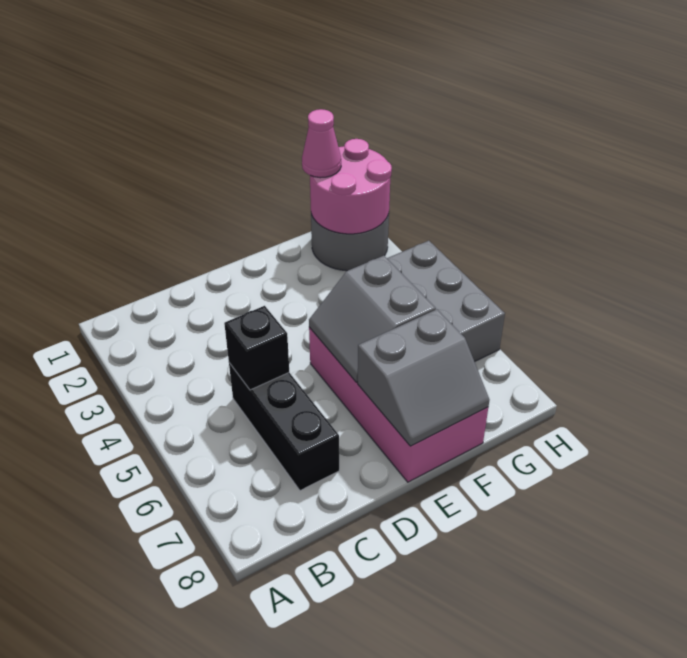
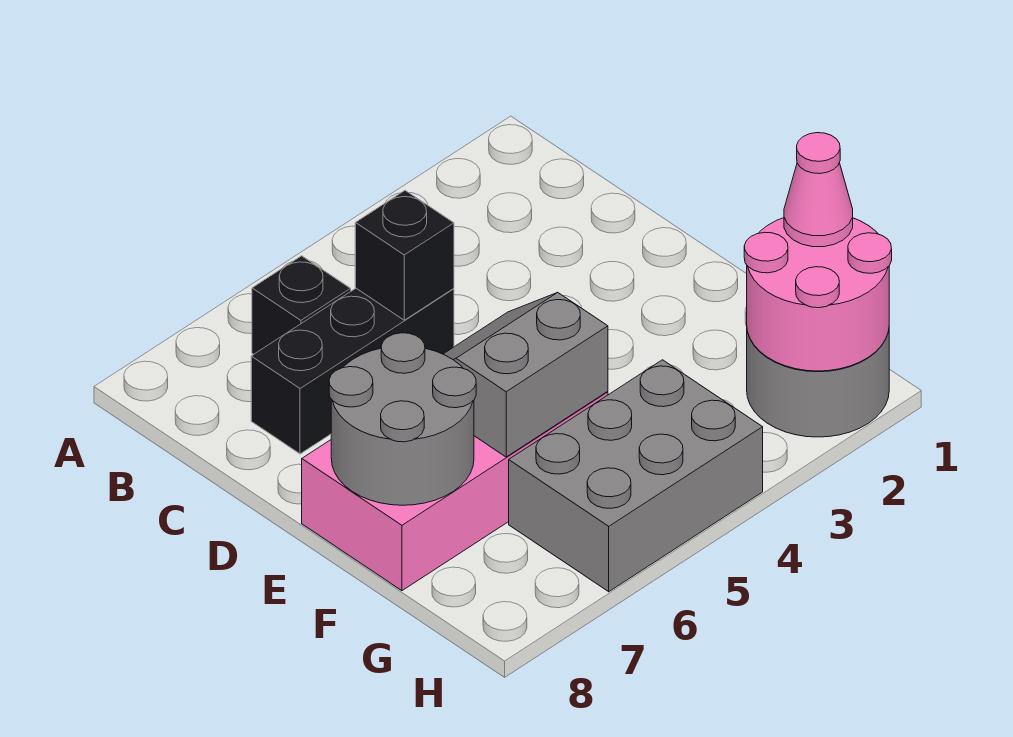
none -> black brick B6 level 1
grey slope E7:F8 level 2 top 7 -> grey round brick E7:F8 level 2

